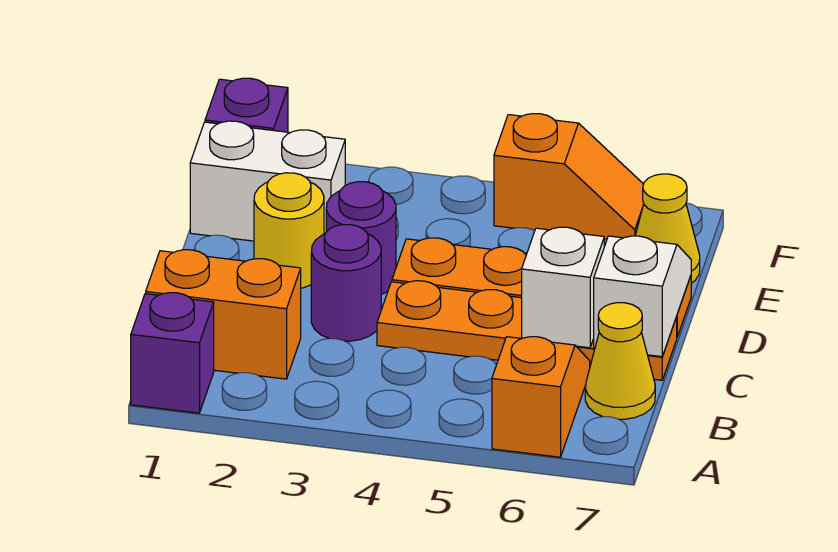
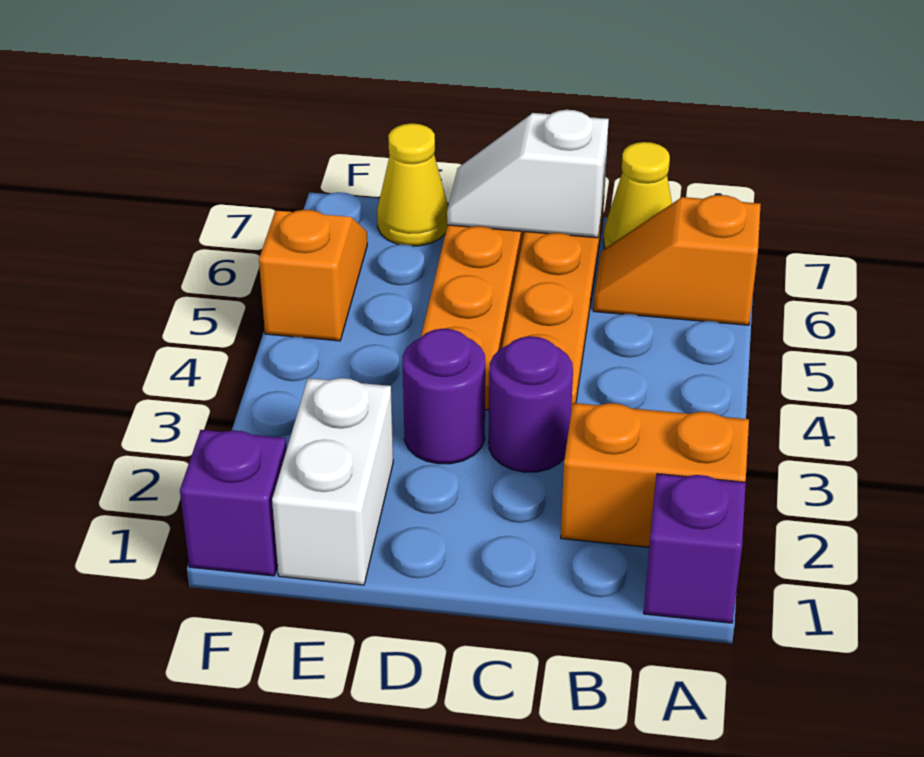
orange brick B1:B2 level 1 -> orange brick A2:B2 level 1
white brick C6 level 2 -> none
yellow round brick D2 level 1 -> none

